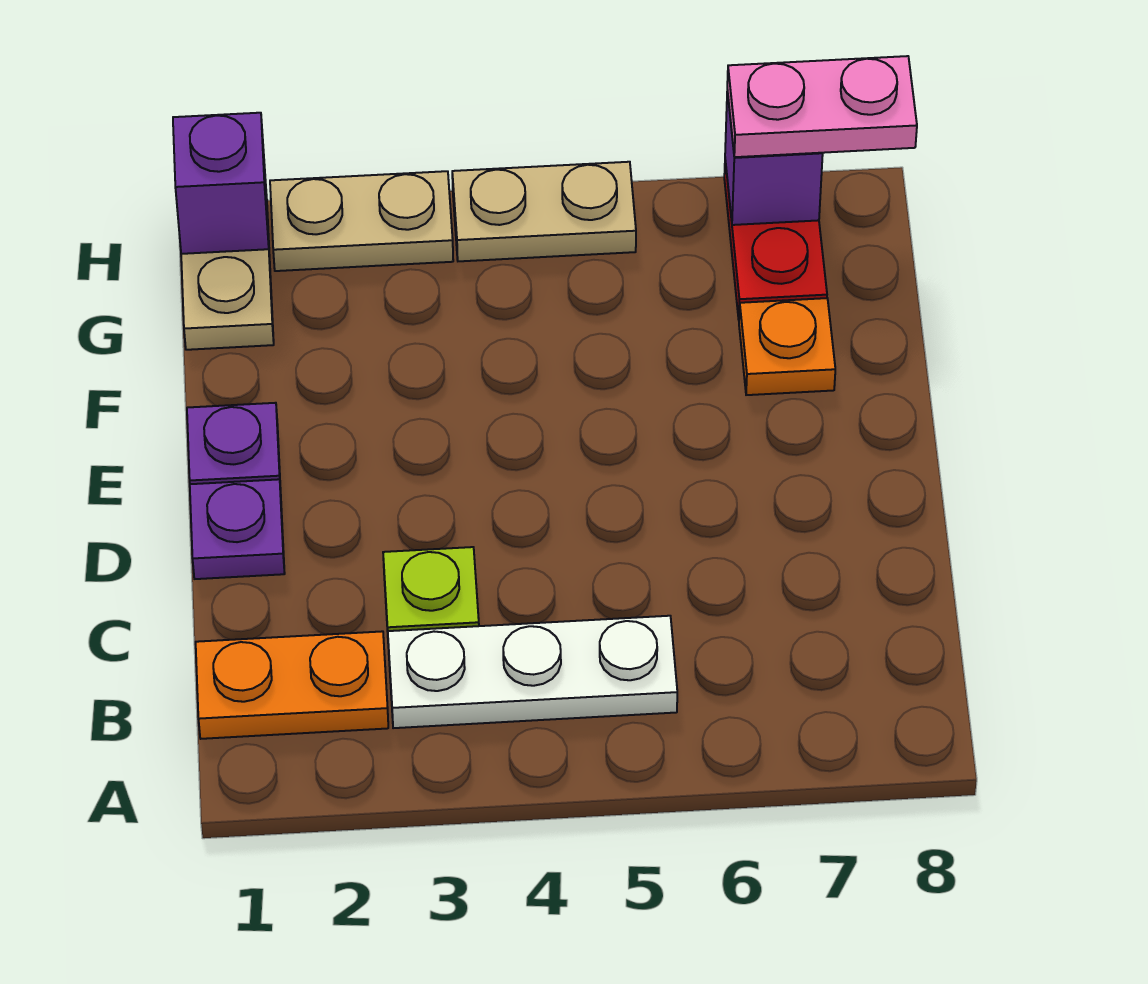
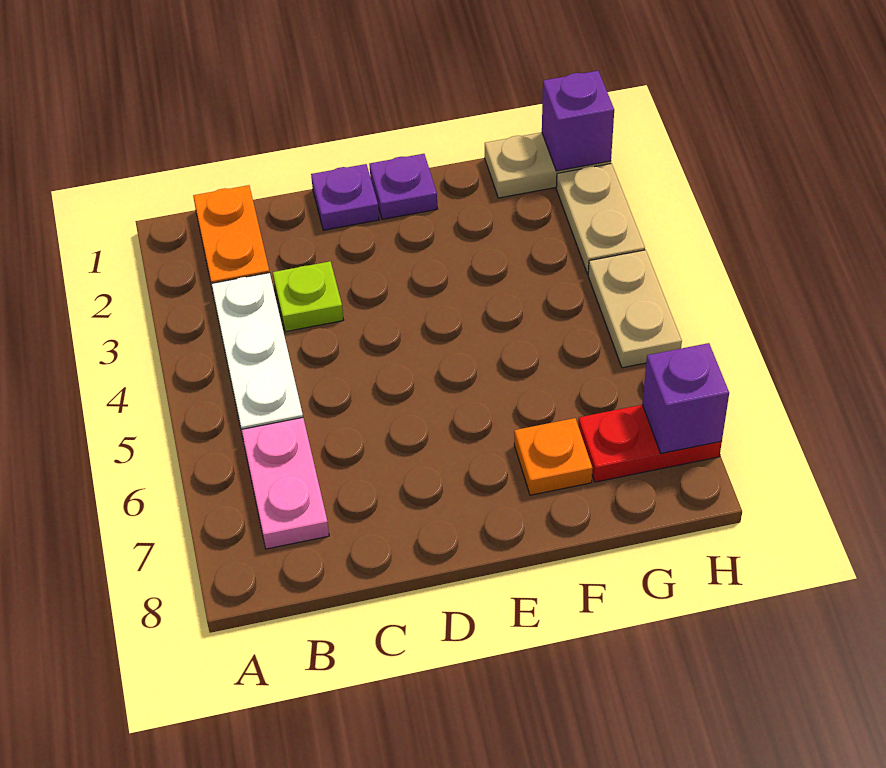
pink plate H7:H8 level 3 -> pink plate B6:B7 level 1

